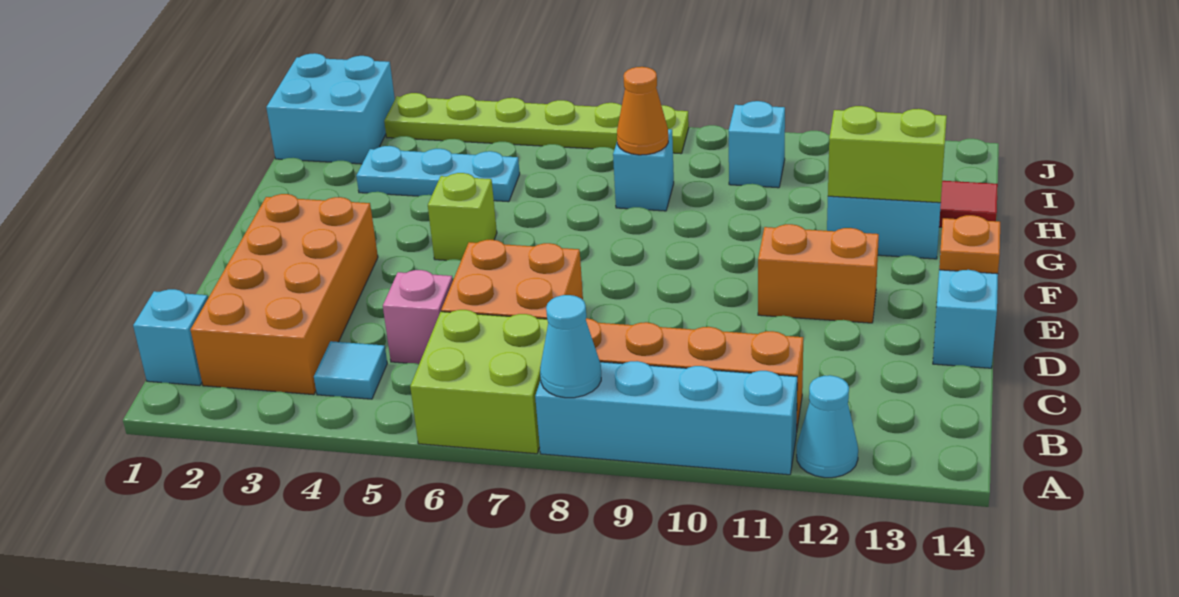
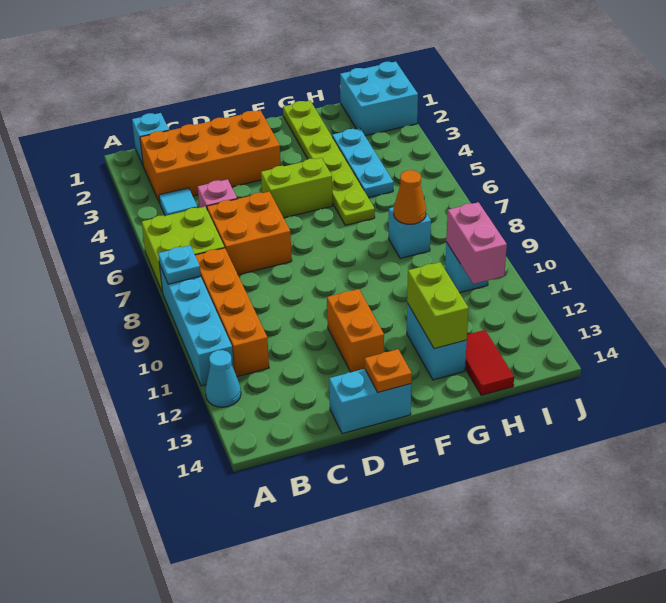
cyan cone A8 level 2 -> cyan plate A8 level 2
lime brick F5 level 1 -> lime brick E5:F5 level 1
none -> pink brick I10:I11 level 2
lime plate J3:J8 level 1 -> lime plate G1:G6 level 1

